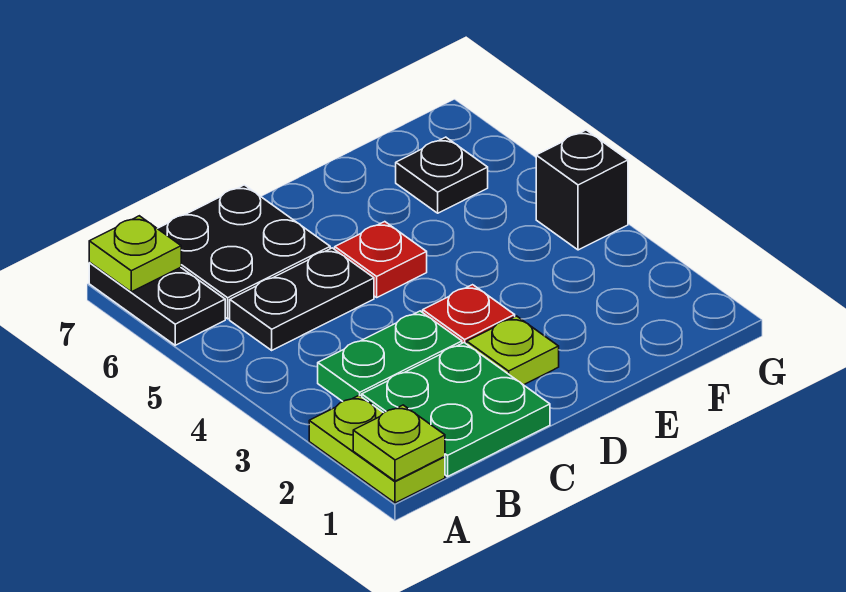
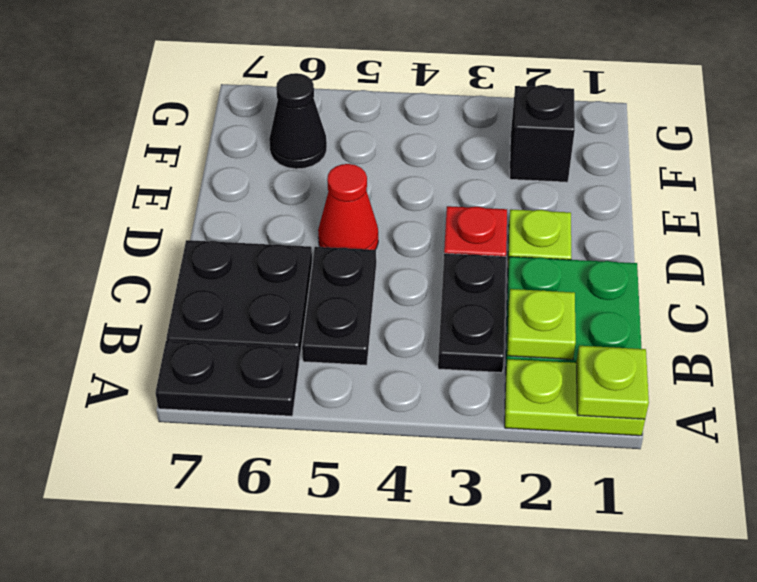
lime plate A7 level 2 -> lime plate B2 level 2
green plate B3:C3 level 1 -> black plate B3:C3 level 1
red plate D5 level 1 -> red cone D5 level 1
black plate F6 level 1 -> black cone F6 level 1
black brick G4 level 1 -> black brick F2 level 1

